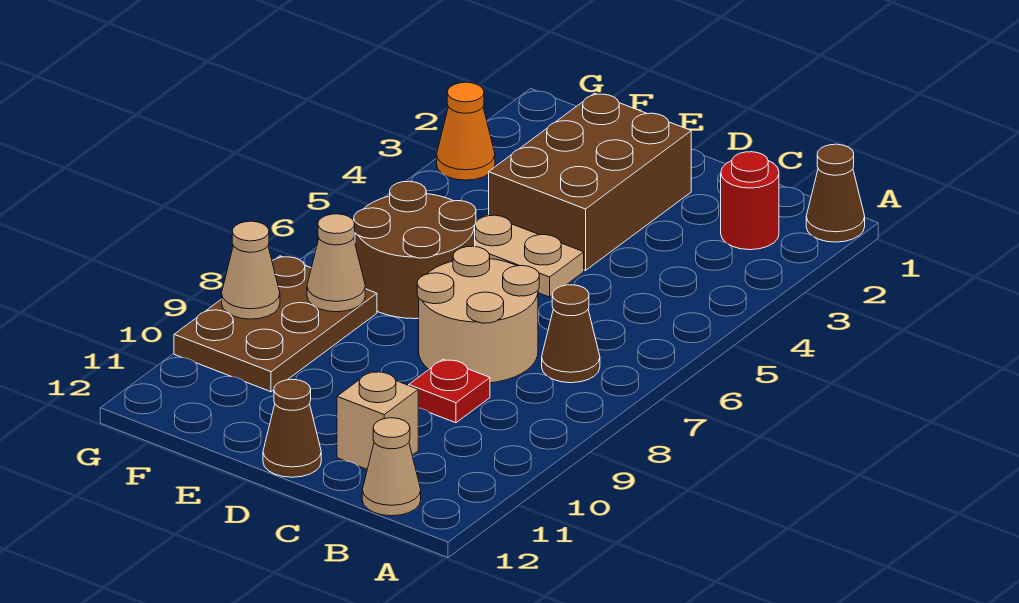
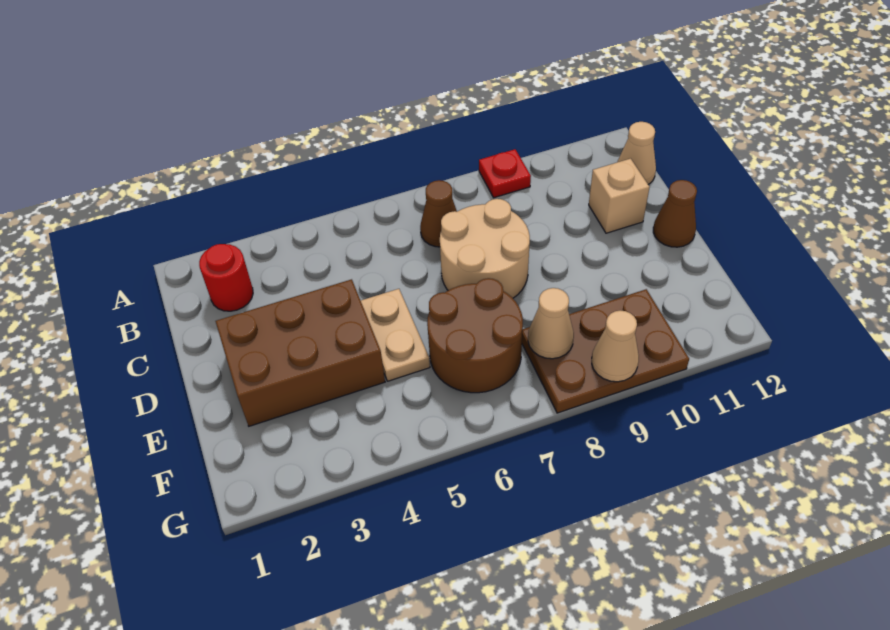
brown cone A1 level 1 -> none
red plate C9 level 1 -> red plate A9 level 1
orange cone G3 level 1 -> none

